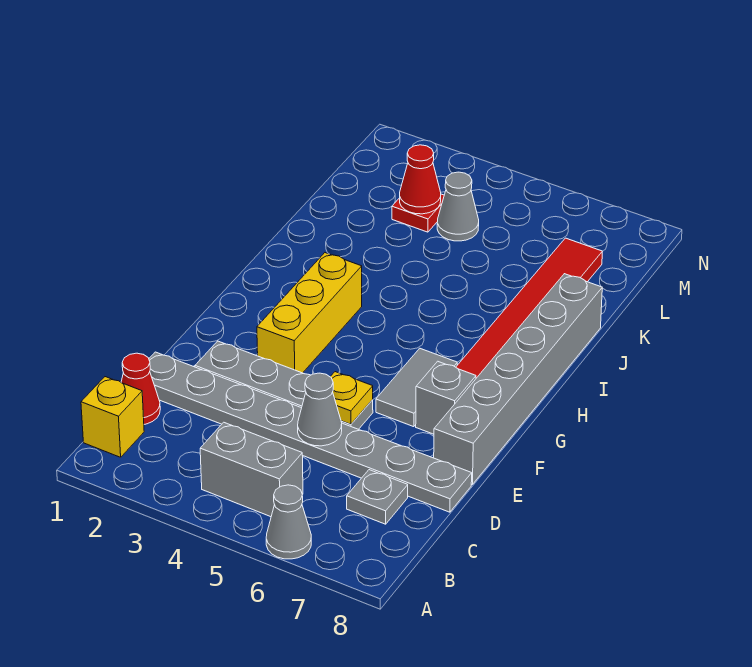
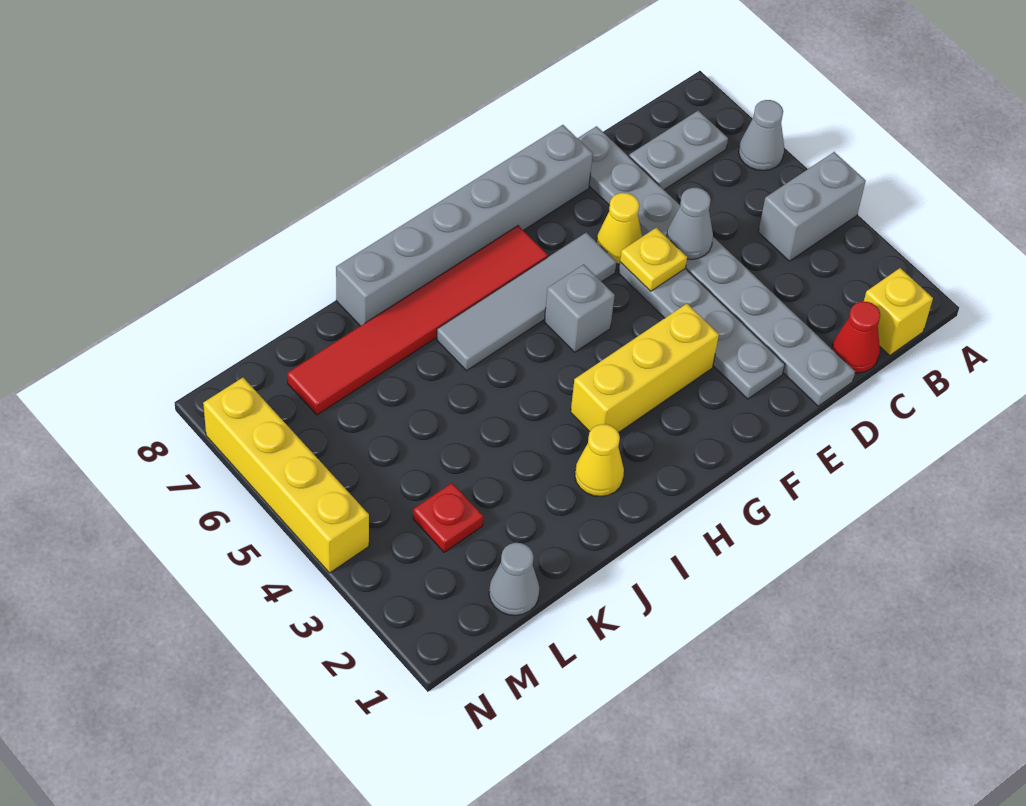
grey brick B4:B5 level 1 -> grey brick A4:B4 level 1
grey plate C7 level 1 -> grey plate B7:C7 level 1
none -> yellow cone E6 level 1
grey tile F6:G6 level 1 -> grey tile F6:I6 level 1
grey brick F7 level 1 -> grey brick G5 level 1
none -> yellow cone I2 level 1
red cone L3 level 2 -> none
grey cone L4 level 1 -> grey cone L1 level 1
none -> yellow brick N4:N7 level 1

